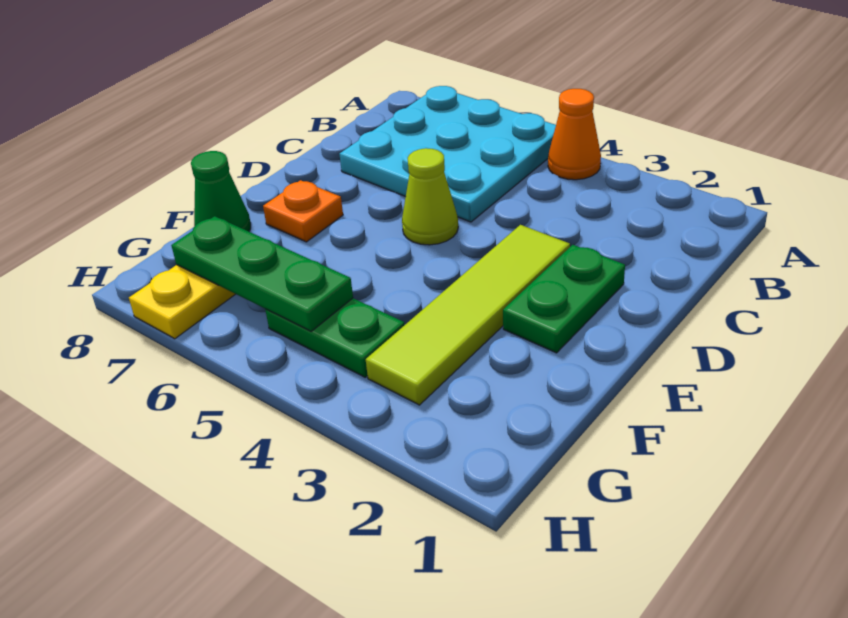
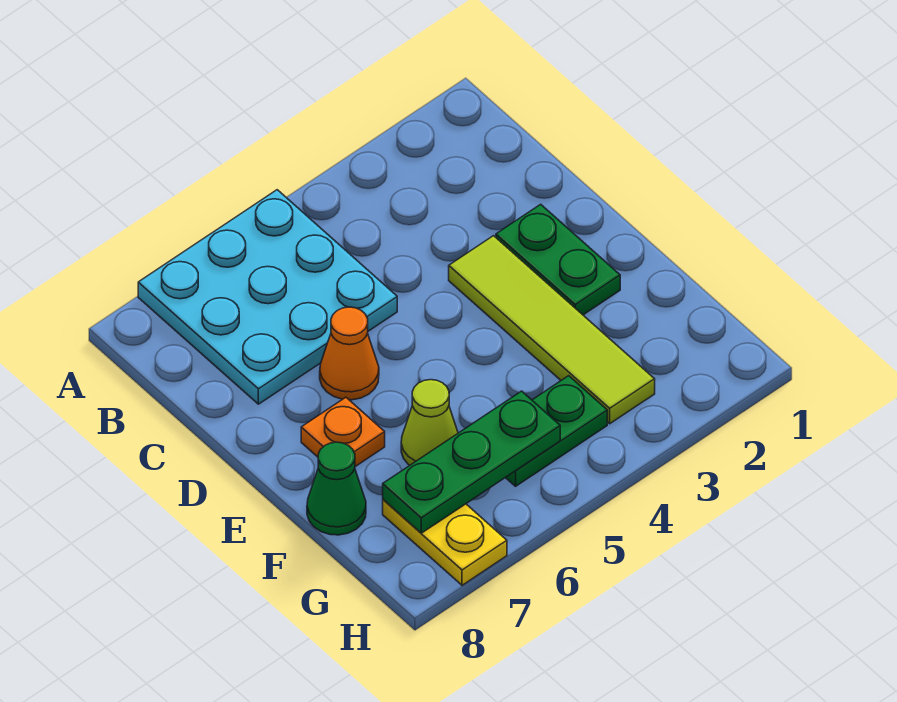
orange cone A4 level 1 -> orange cone D6 level 1
lime cone D5 level 1 -> lime cone F6 level 1

